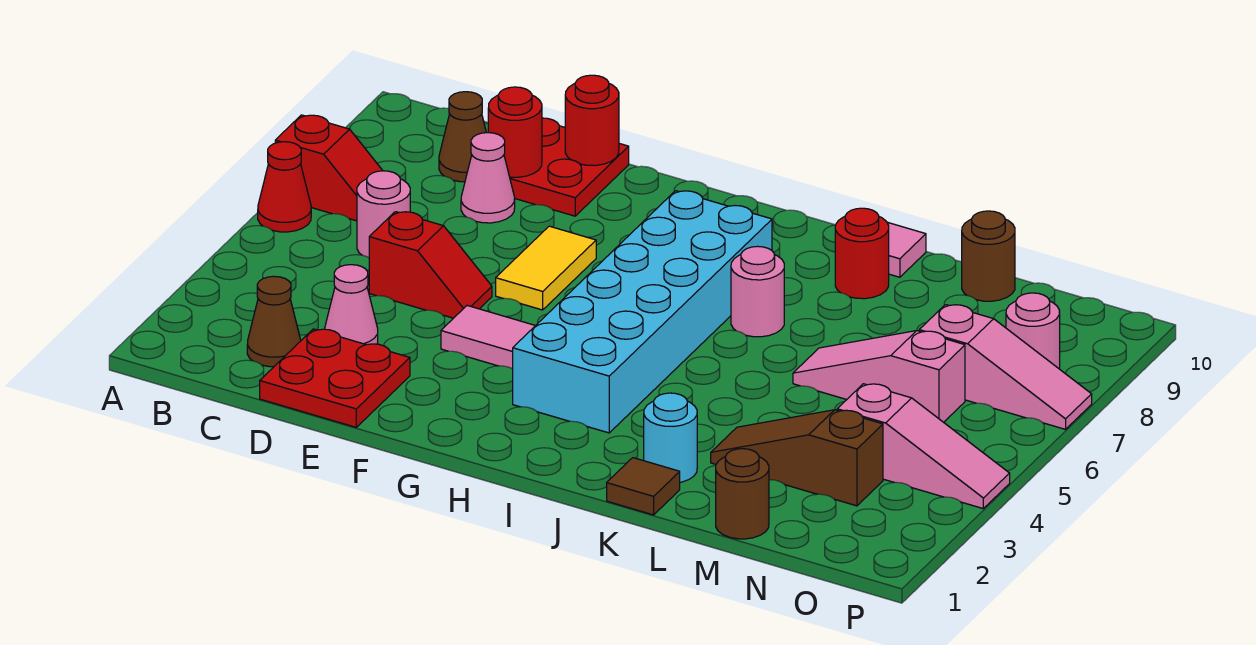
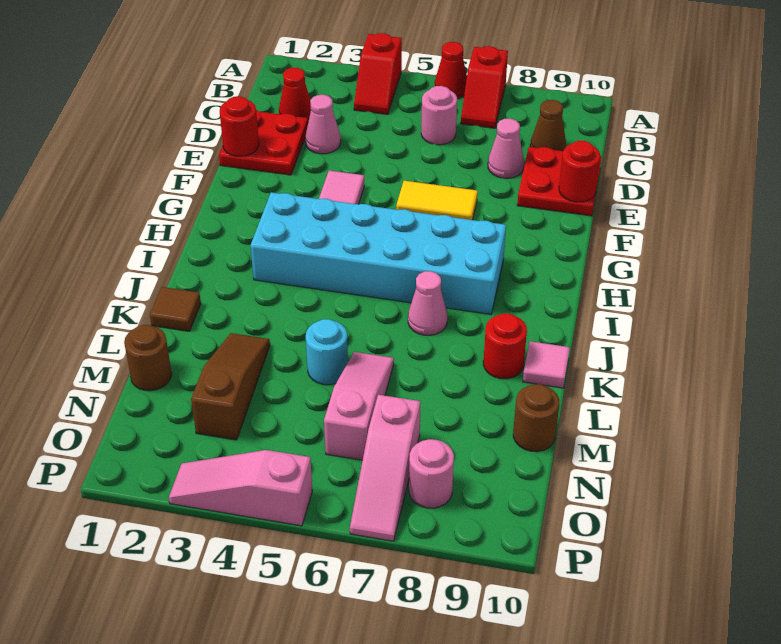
brown cone C2 level 1 -> red cone C2 level 1
red slope D5:E5 level 1 top D -> red slope A4:B4 level 1 top A
red round brick D9 level 2 -> red round brick E1 level 2
pink round brick J7 level 1 -> pink cone J7 level 1
cyan round brick K2 level 1 -> cyan round brick L5 level 1
pink slope N4:P4 level 1 top N -> pink slope P3:P5 level 1 top 5

